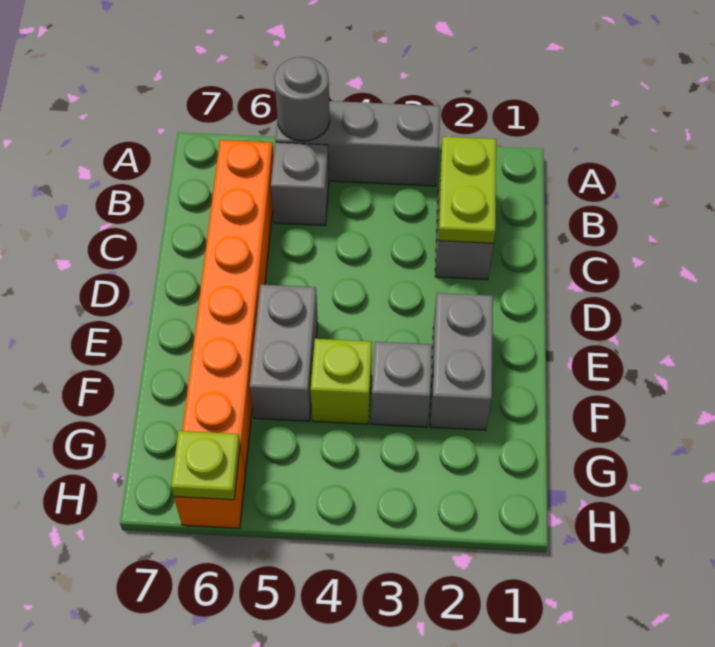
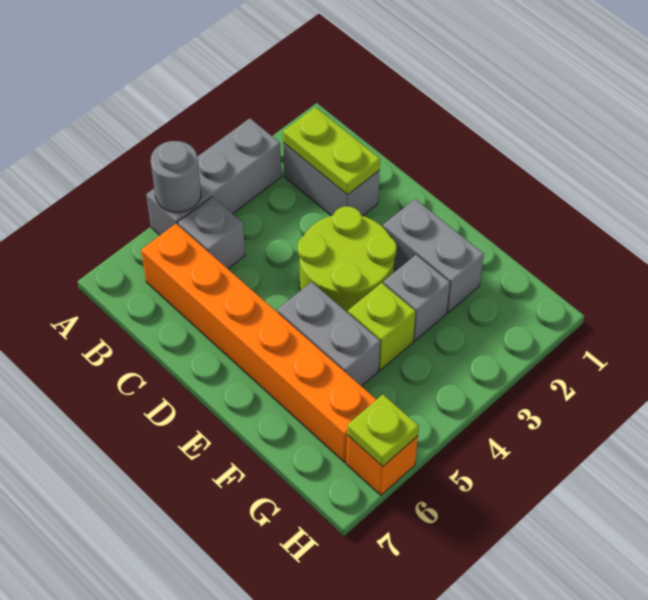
none -> lime round brick D3:E4 level 1

